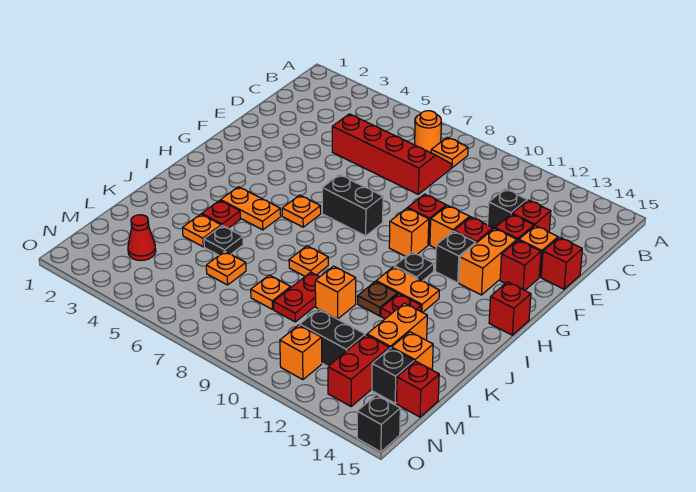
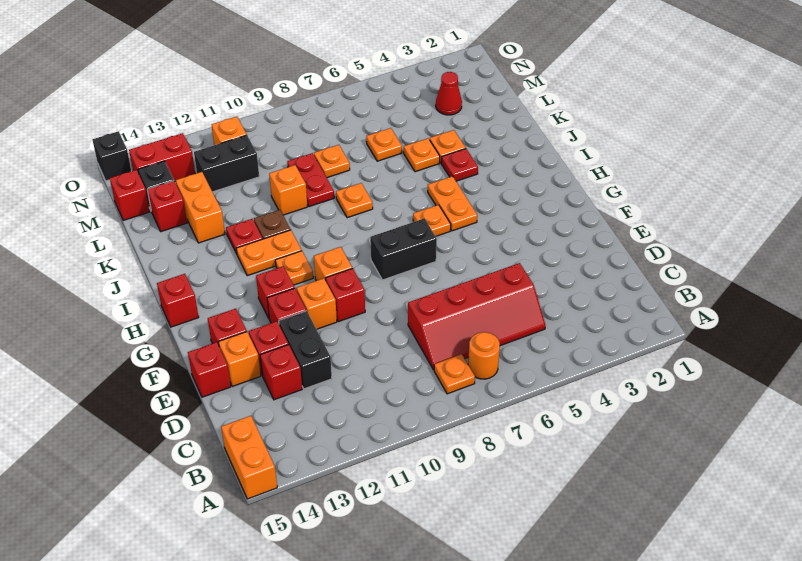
black brick D12 level 1 -> black brick D12:E12 level 1
orange brick F13:G13 level 1 -> orange brick A15:B15 level 1
black brick G12 level 1 -> red brick G12 level 1
black plate H11 level 1 -> orange plate H11 level 1
orange plate I4:I5 level 1 -> orange plate H5:I5 level 1
black plate K5 level 1 -> orange plate K5 level 1
orange brick L14 level 1 -> red brick L14 level 1
red brick M13:N13 level 1 -> red brick N13:N14 level 1

